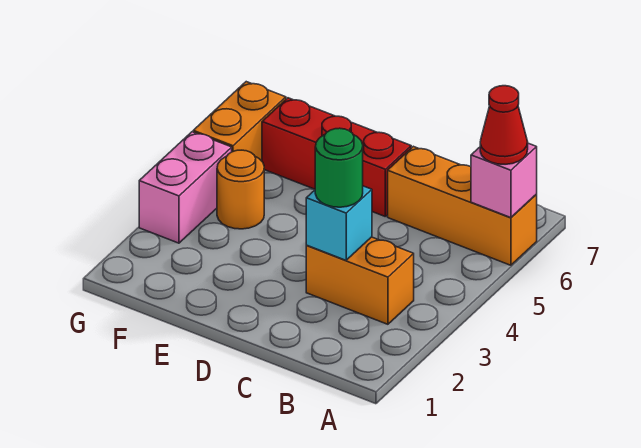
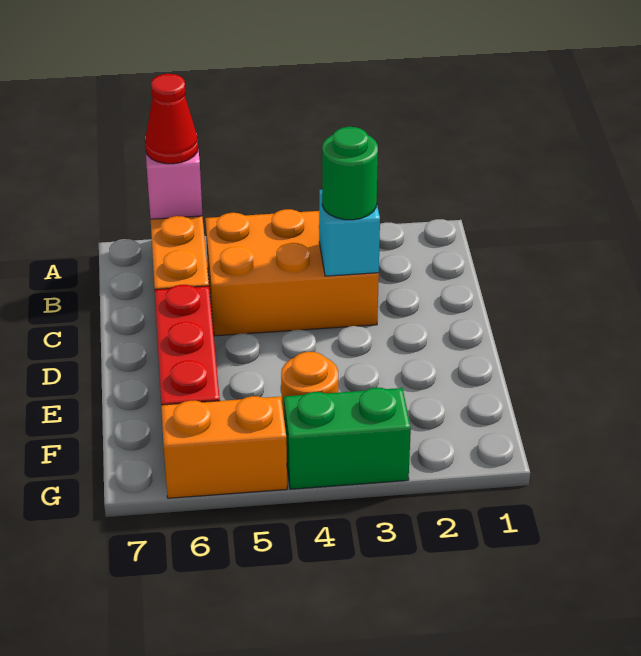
orange brick B3:C3 level 1 -> orange brick B3:C5 level 1
pink brick G3:G4 level 1 -> green brick G3:G4 level 1

